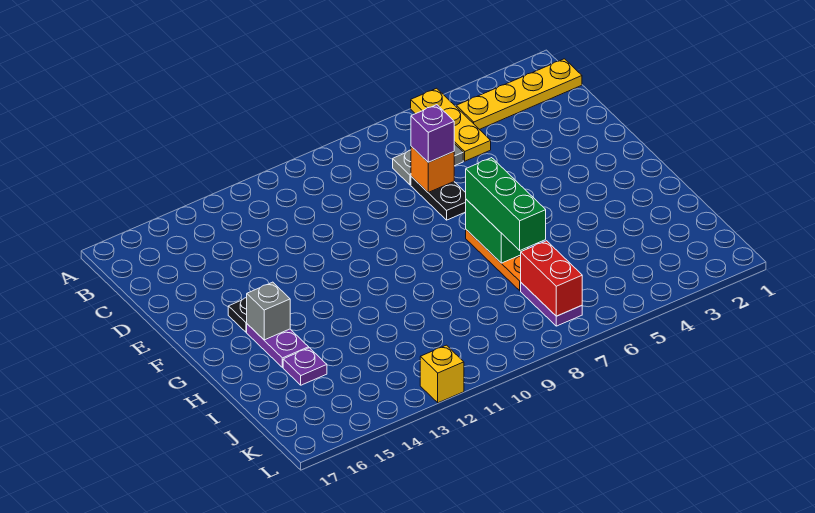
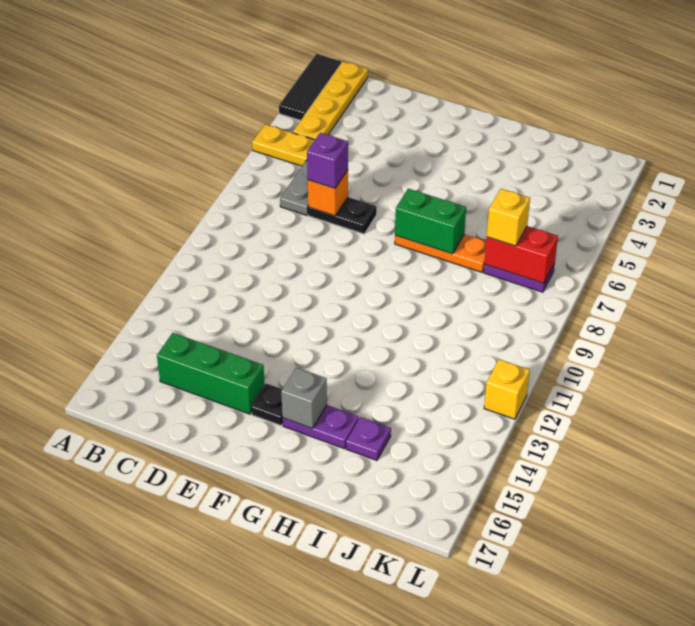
none -> black tile A1:A3 level 1
green brick G7:I7 level 3 -> green brick C15:E15 level 1
none -> yellow brick J7 level 3

